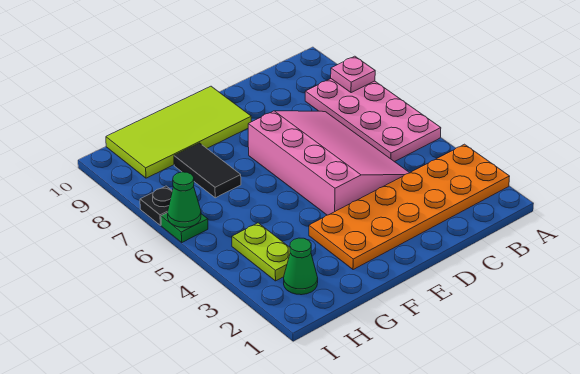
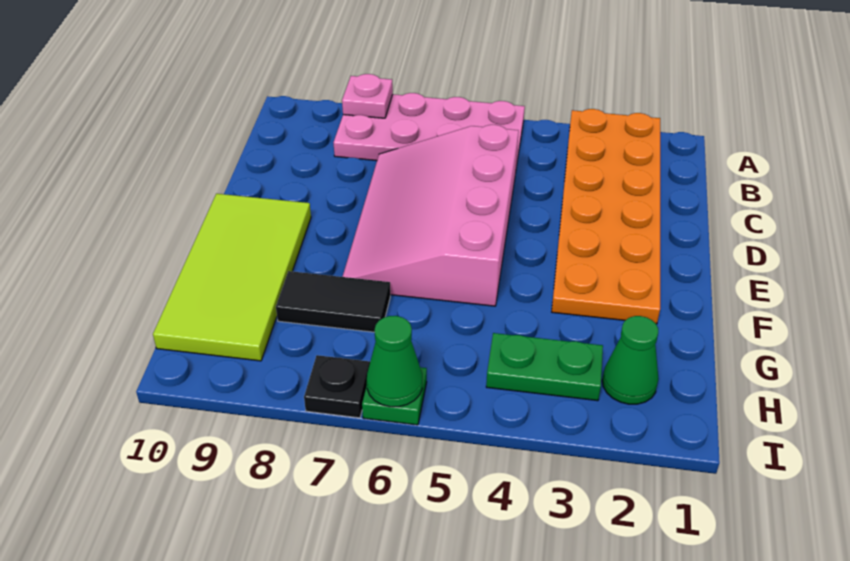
pink slope C4:E7 level 1 top E -> pink slope C5:F7 level 1 top 5
lime plate H3:H4 level 1 -> green plate H3:H4 level 1

